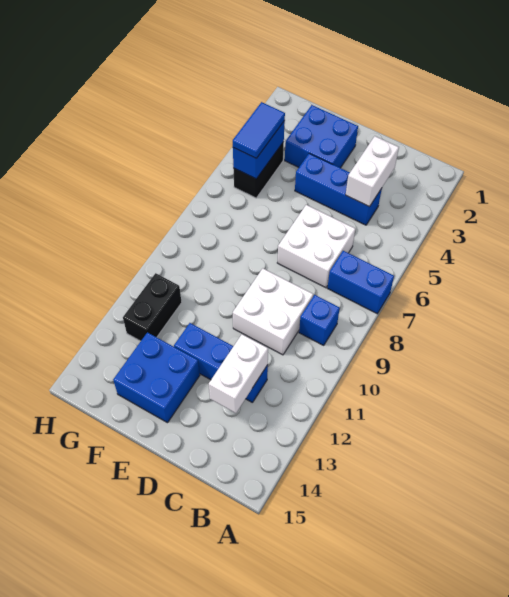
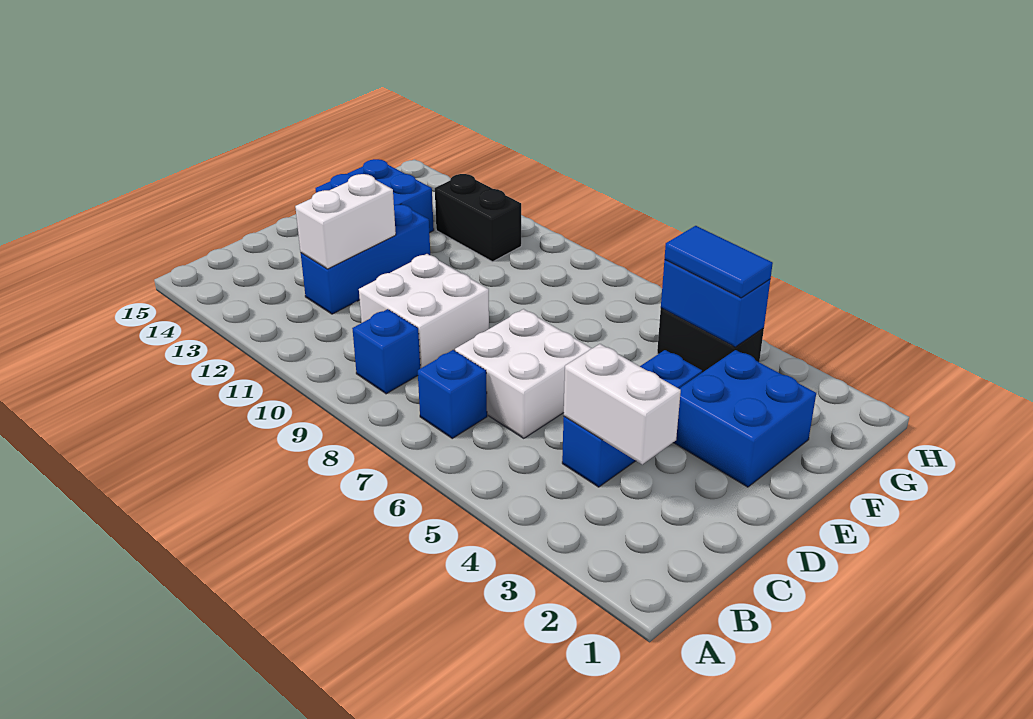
blue brick A7:B7 level 1 -> blue brick B7 level 1
white brick C12:C13 level 2 -> white brick C12:D12 level 2

